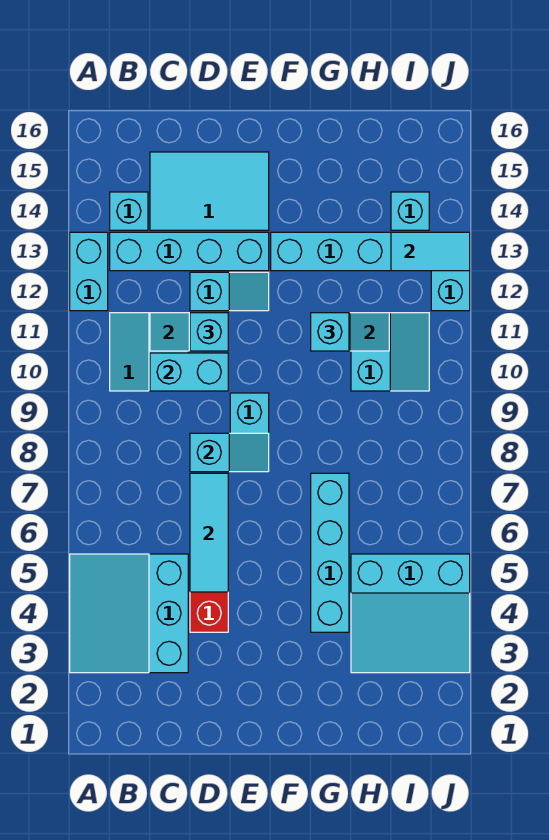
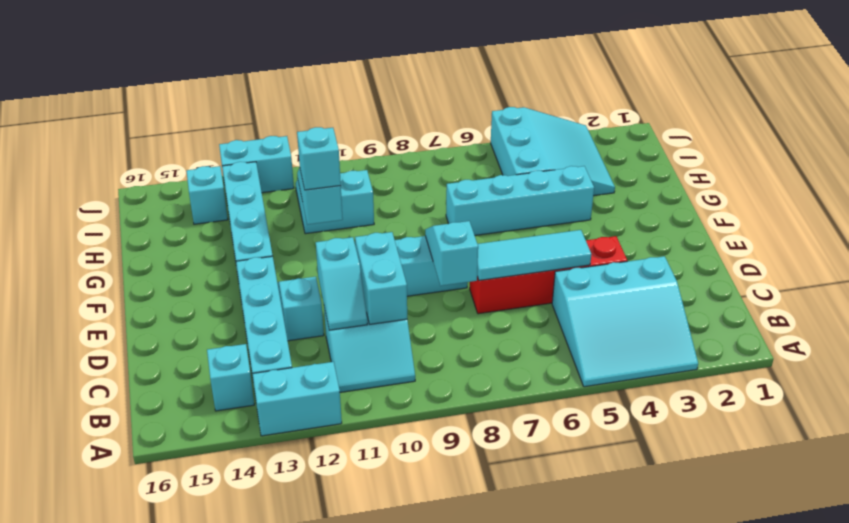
cyan tile C14:E15 level 1 -> none
cyan brick D11 level 3 -> none
cyan tile I13:J13 level 2 -> none

